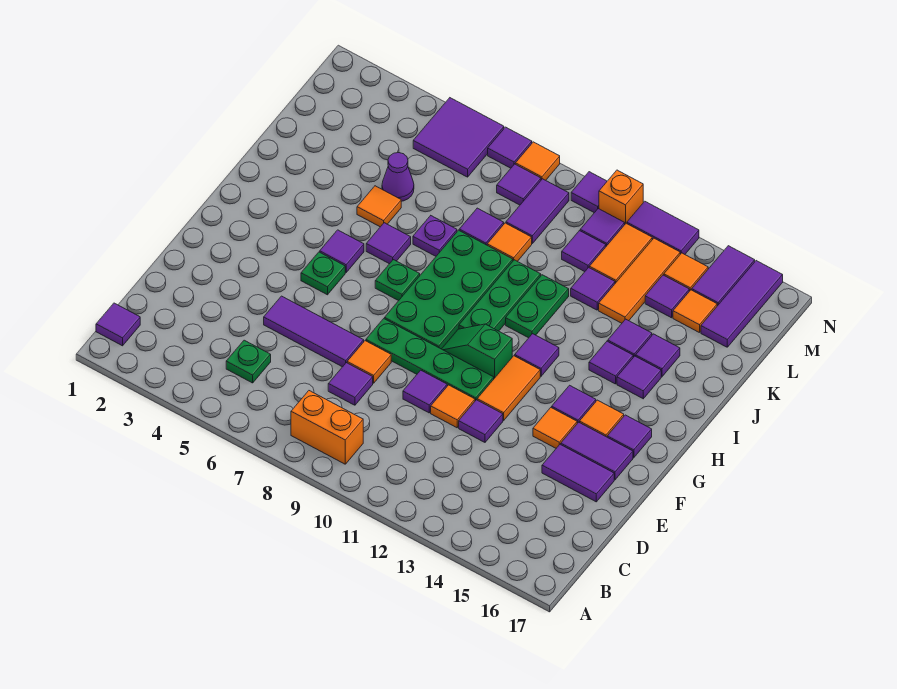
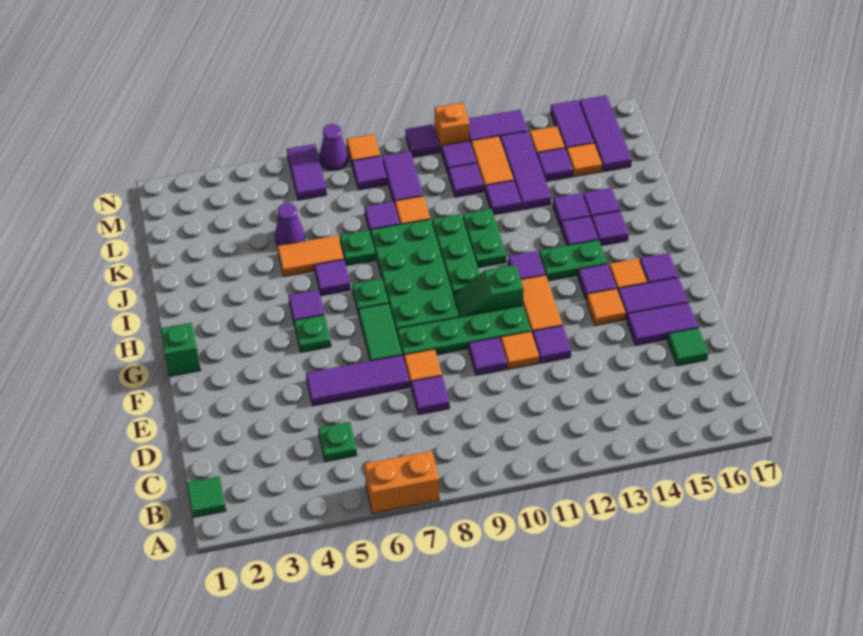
purple tile B1 level 1 -> green tile B1 level 1
orange brick B8:B9 level 1 -> orange brick A6:A7 level 1
none -> green tile D16 level 1
none -> green tile F7:G7 level 1
none -> green brick G1 level 1
none -> green plate H13:H14 level 1
orange tile J5 level 1 -> orange tile J5:J6 level 1
purple plate J7 level 1 -> green plate J7 level 1
orange tile K13:M13 level 1 -> purple tile K13:M13 level 1
purple tile M5:N6 level 1 -> purple tile M6:N6 level 1
purple tile N7 level 1 -> purple cone N7 level 1

